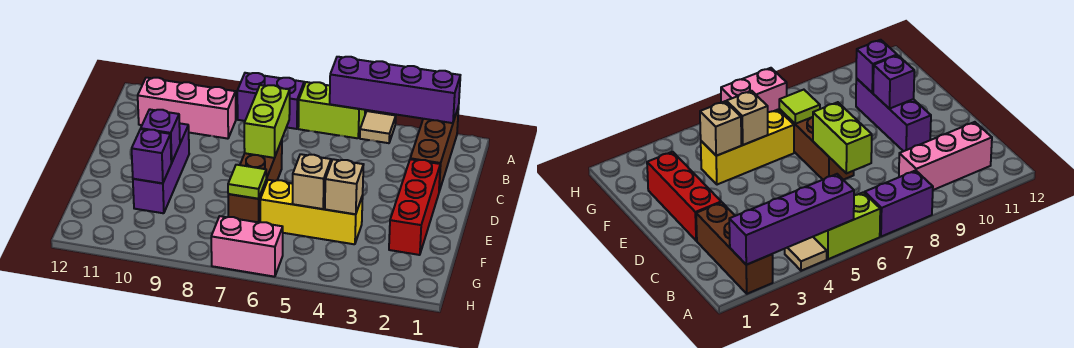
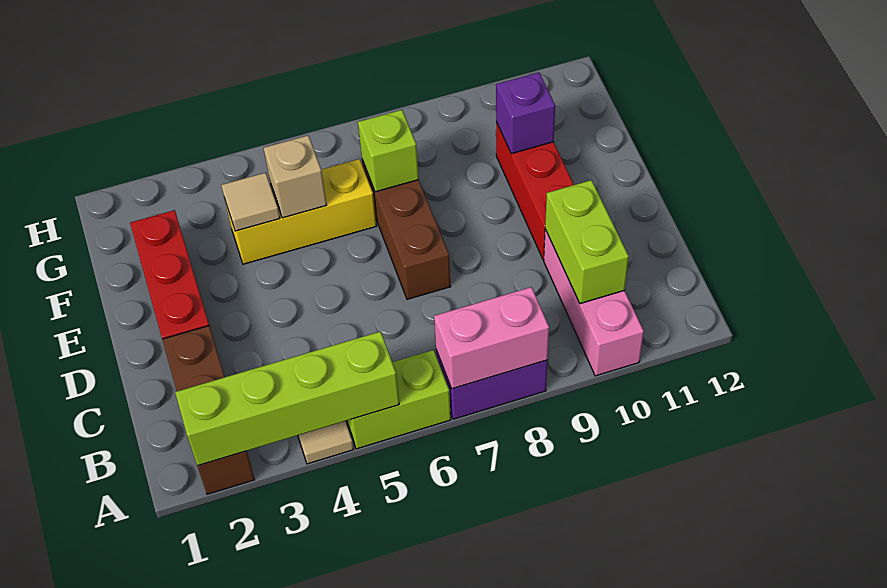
purple brick A2:A5 level 2 -> lime brick A2:A5 level 2
pink brick B9:B11 level 1 -> pink brick A10:C10 level 1
lime brick C7:D7 level 2 -> lime brick B10:C10 level 2
purple brick D10:F10 level 1 -> red brick D10:F10 level 1
purple brick E10 level 2 -> none
tan brick F4 level 2 -> tan tile F4 level 2
lime tile F7 level 2 -> lime brick F7 level 2
pink brick H6:H7 level 1 -> pink brick A7:A8 level 2

